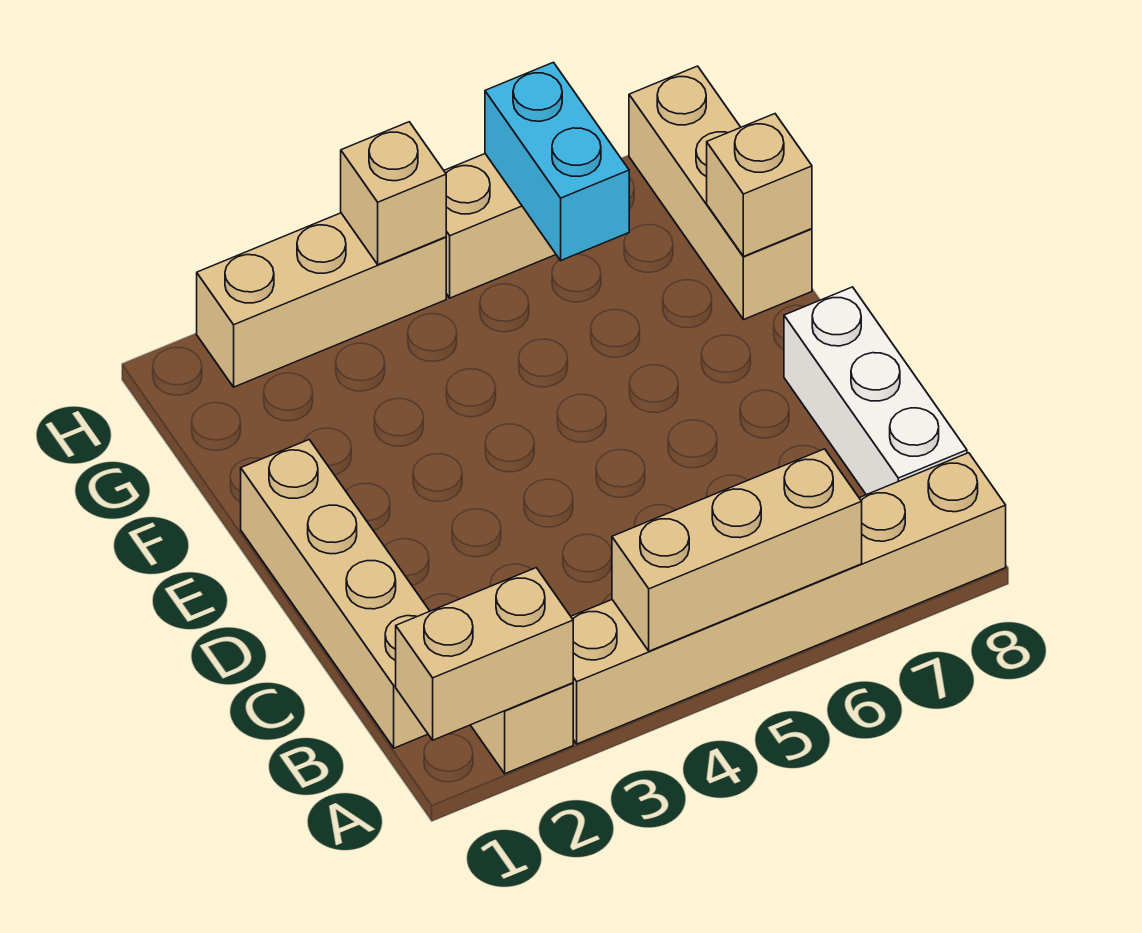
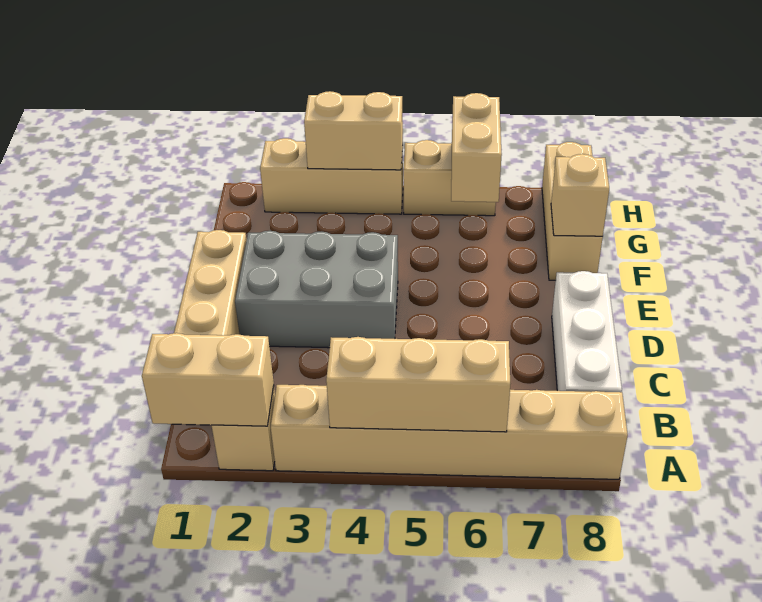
none -> grey brick D2:E4 level 1
cyan brick G6:H6 level 2 -> tan brick G6:H6 level 2
tan brick H4 level 2 -> tan brick H3:H4 level 2

